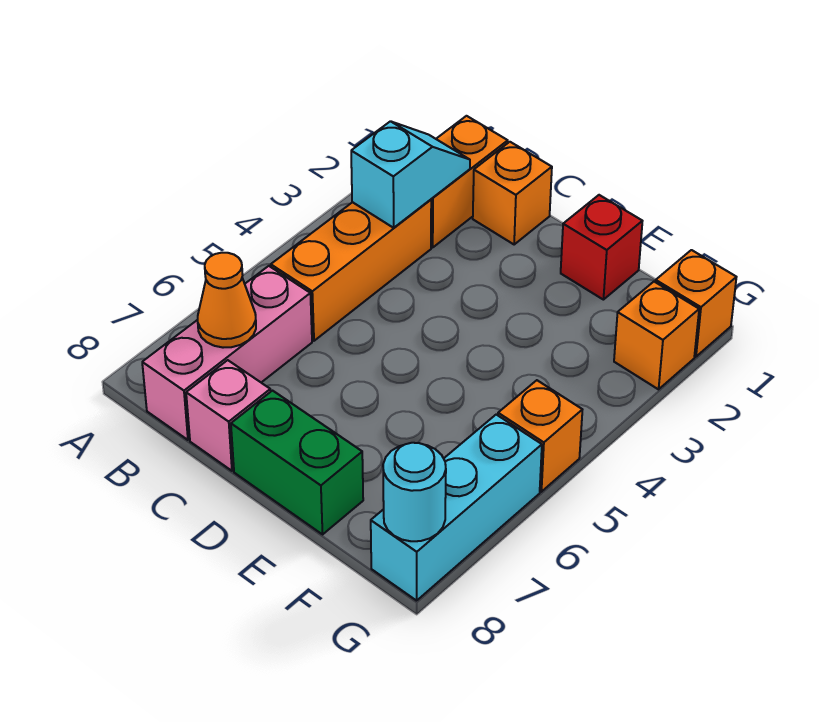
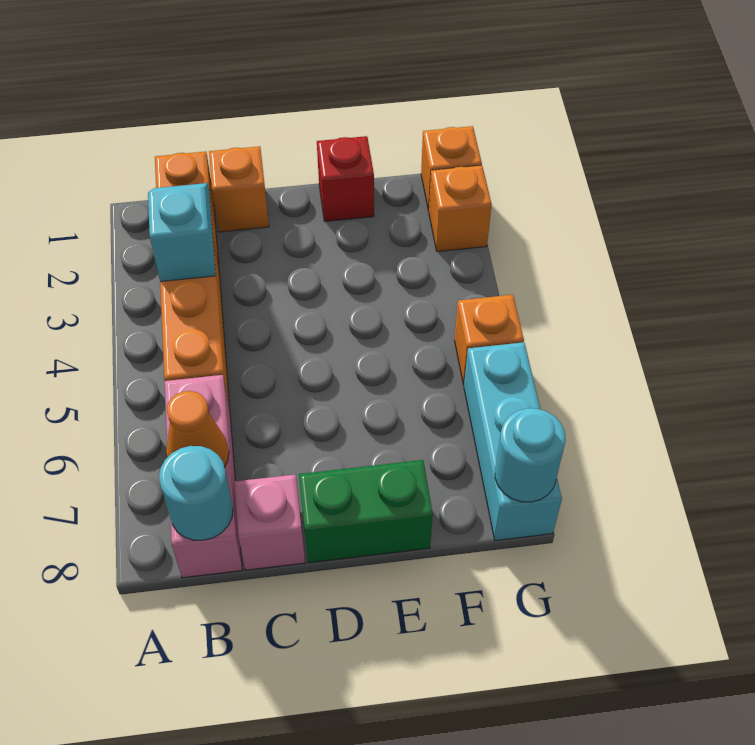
none -> cyan round brick B8 level 2

